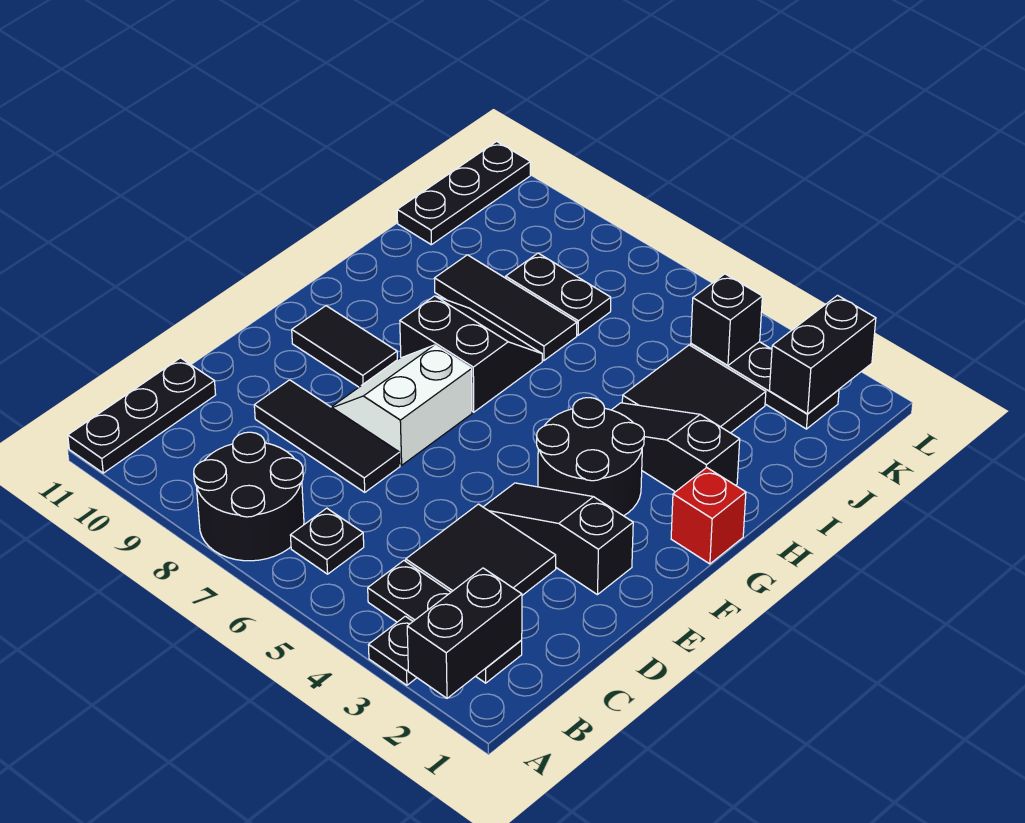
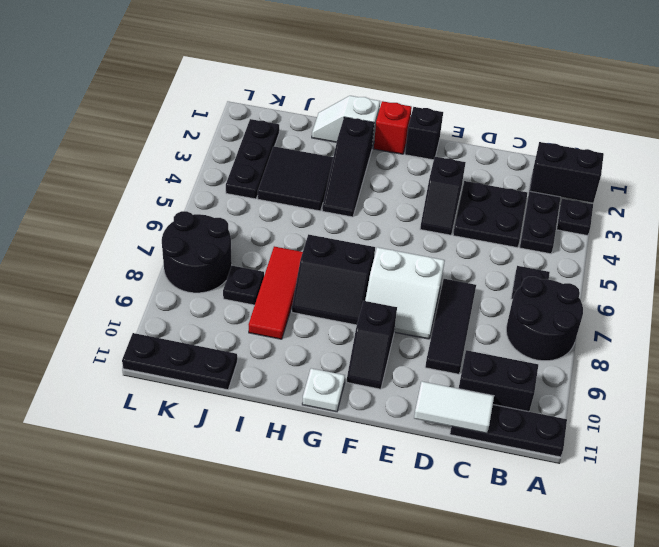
black tile C3:D4 level 1 -> black plate C3:D4 level 1
none -> white tile C11:D11 level 2
black slope E2:E4 level 1 top 2 -> black slope E3:E4 level 1 top 3
black round brick F3:G4 level 1 -> black round brick K7:L8 level 1
black tile F9:F10 level 1 -> black slope F9:F10 level 1 top 9
black slope G7:H8 level 1 top G -> black slope G7:H8 level 1 top 7
none -> white plate G11 level 1
none -> white slope H1:I1 level 1 top H
black tile I7:I9 level 1 -> red tile I7:I9 level 1
black plate J7:J8 level 1 -> black plate J8 level 1
black brick K2:L2 level 2 -> black brick B10:C10 level 1
black brick K4 level 2 -> black brick F1 level 1

